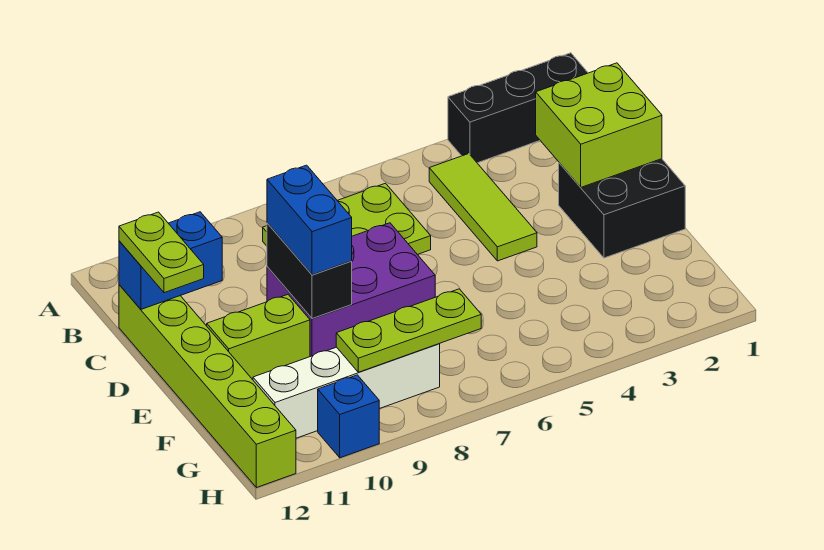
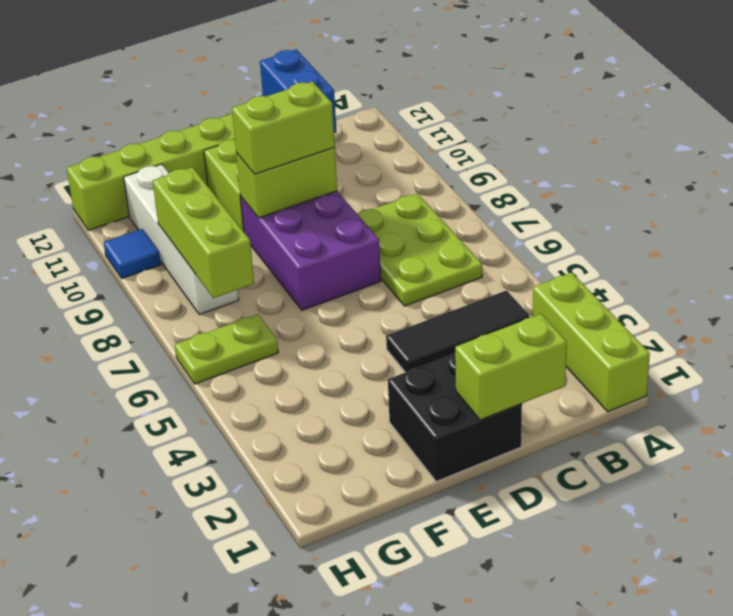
black brick A1:A3 level 1 -> lime brick A1:A3 level 1
lime tile B4:D4 level 1 -> black tile B4:D4 level 1
lime brick C1:D2 level 2 -> lime brick C1:D1 level 2
lime plate C12:D12 level 3 -> lime plate G6:H6 level 1
black brick D9:E9 level 2 -> lime brick D9:E9 level 2
blue brick D9:E9 level 3 -> lime brick D9:E9 level 3
lime plate G7:G9 level 2 -> lime brick G7:G9 level 2
blue brick H10 level 1 -> blue tile H10 level 1

